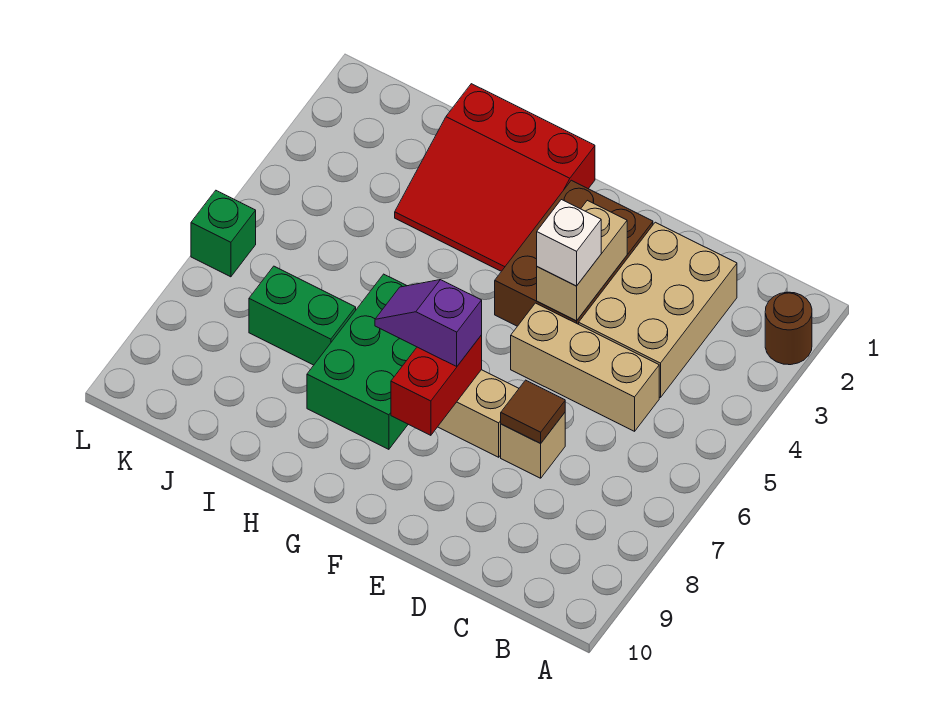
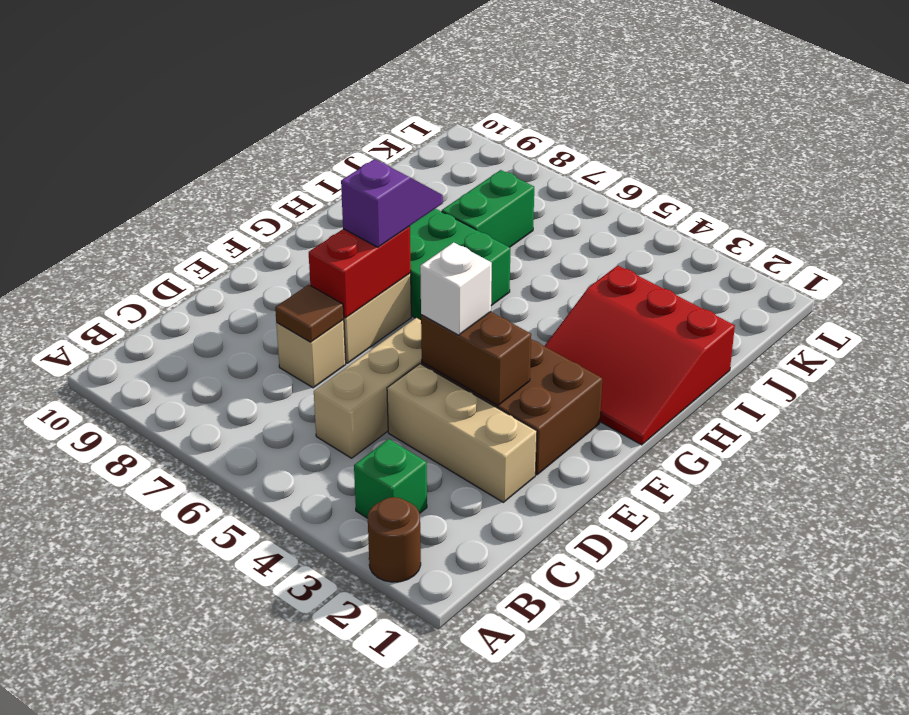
tan brick C2:D4 level 1 -> tan brick D2:D4 level 1
tan brick E3:E4 level 2 -> brown brick E3:E4 level 2
red brick F7:F8 level 2 -> red brick E7:F7 level 2
red slope G1:I3 level 1 top 1 -> red slope G1:I3 level 1 top I
green brick L6 level 1 -> green brick B3 level 1

